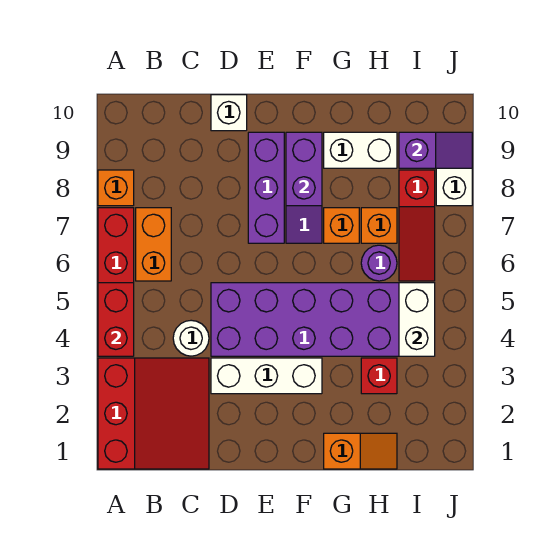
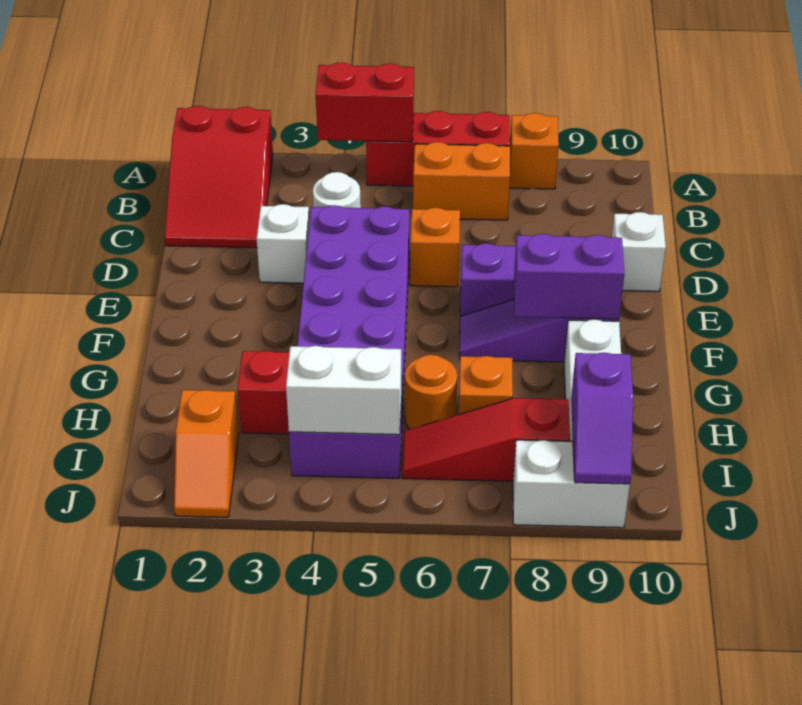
red slope A1:C3 level 1 top A -> red slope A1:C2 level 1 top A
white brick D3:F3 level 1 -> white brick D3 level 1
orange slope G1:H1 level 1 top G -> orange slope I2:J2 level 1 top I
orange brick G7 level 1 -> orange brick D6 level 1
purple round brick H6 level 1 -> orange round brick H6 level 1

